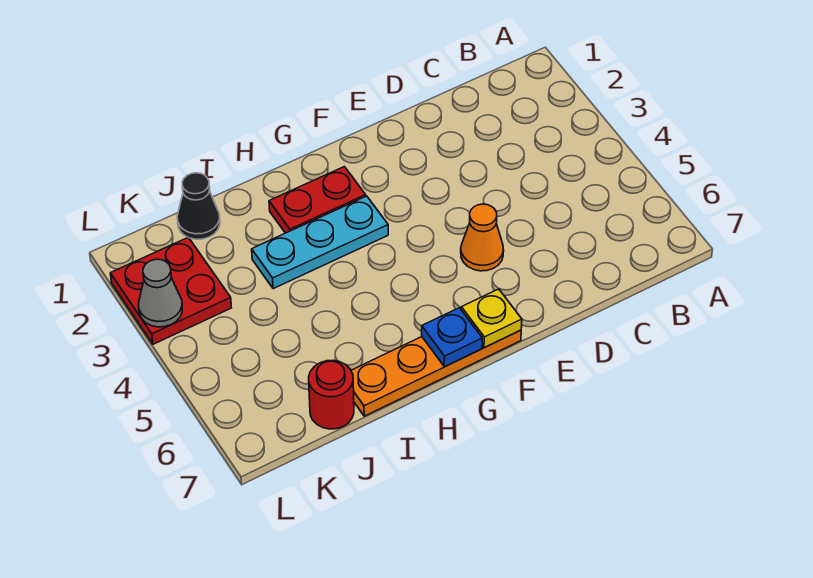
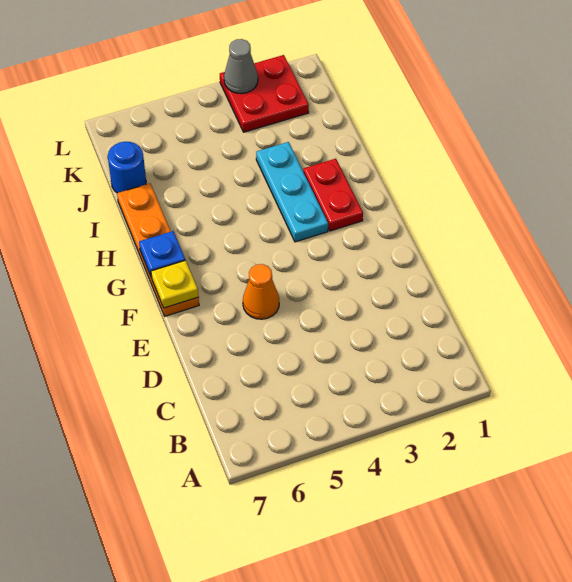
black cone J1 level 1 -> none
red round brick J7 level 1 -> blue round brick J7 level 1

